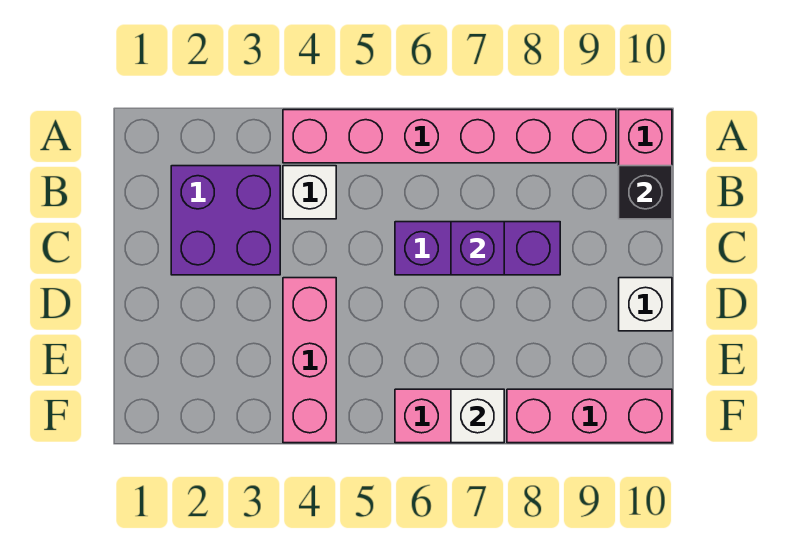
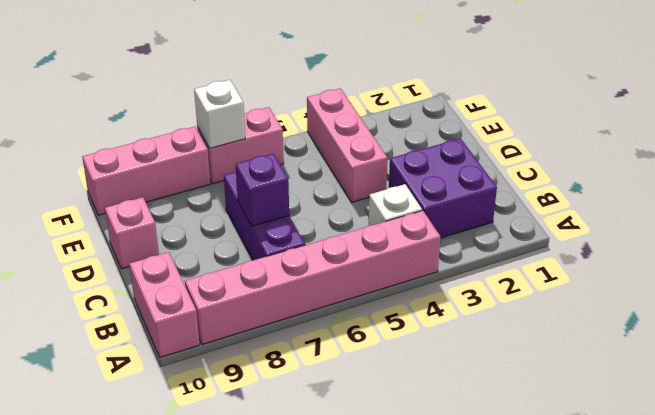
black brick B10 level 2 -> none
purple brick C6:C8 level 1 -> purple brick B7:D7 level 1
white brick D10 level 1 -> pink brick D10 level 1

